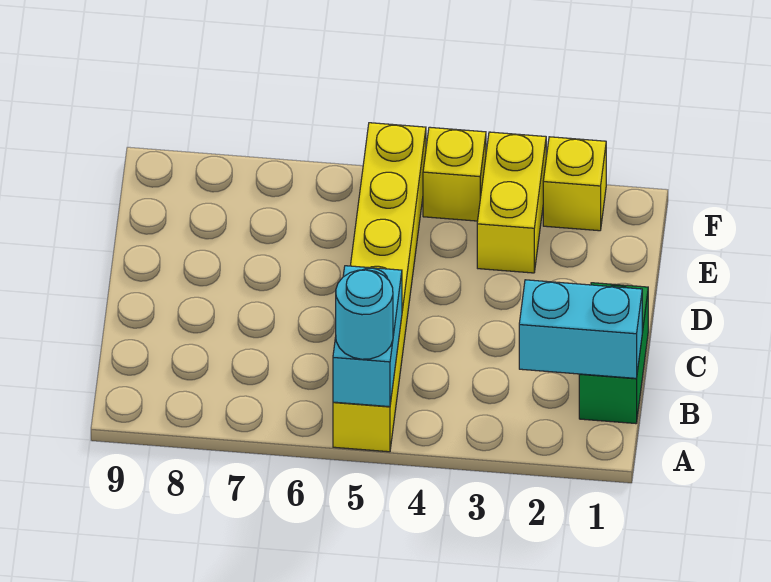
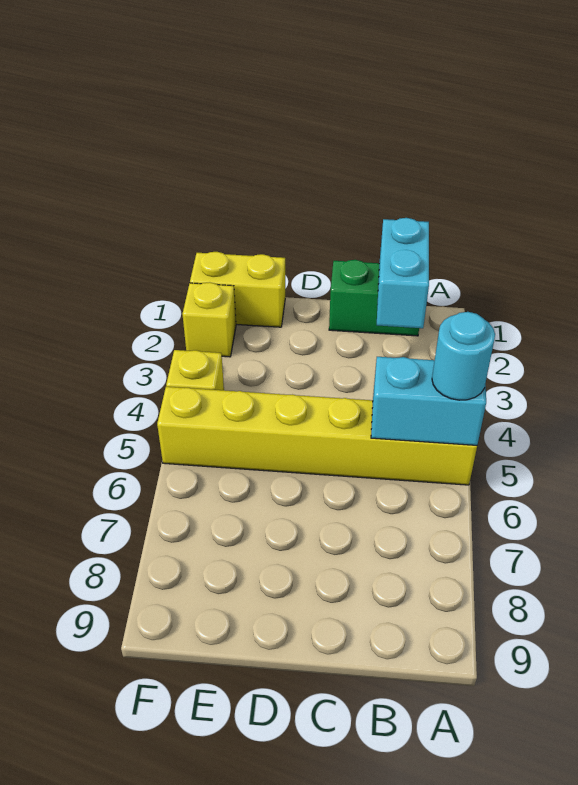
yellow brick E3:F3 level 1 -> yellow brick E1:F1 level 1

